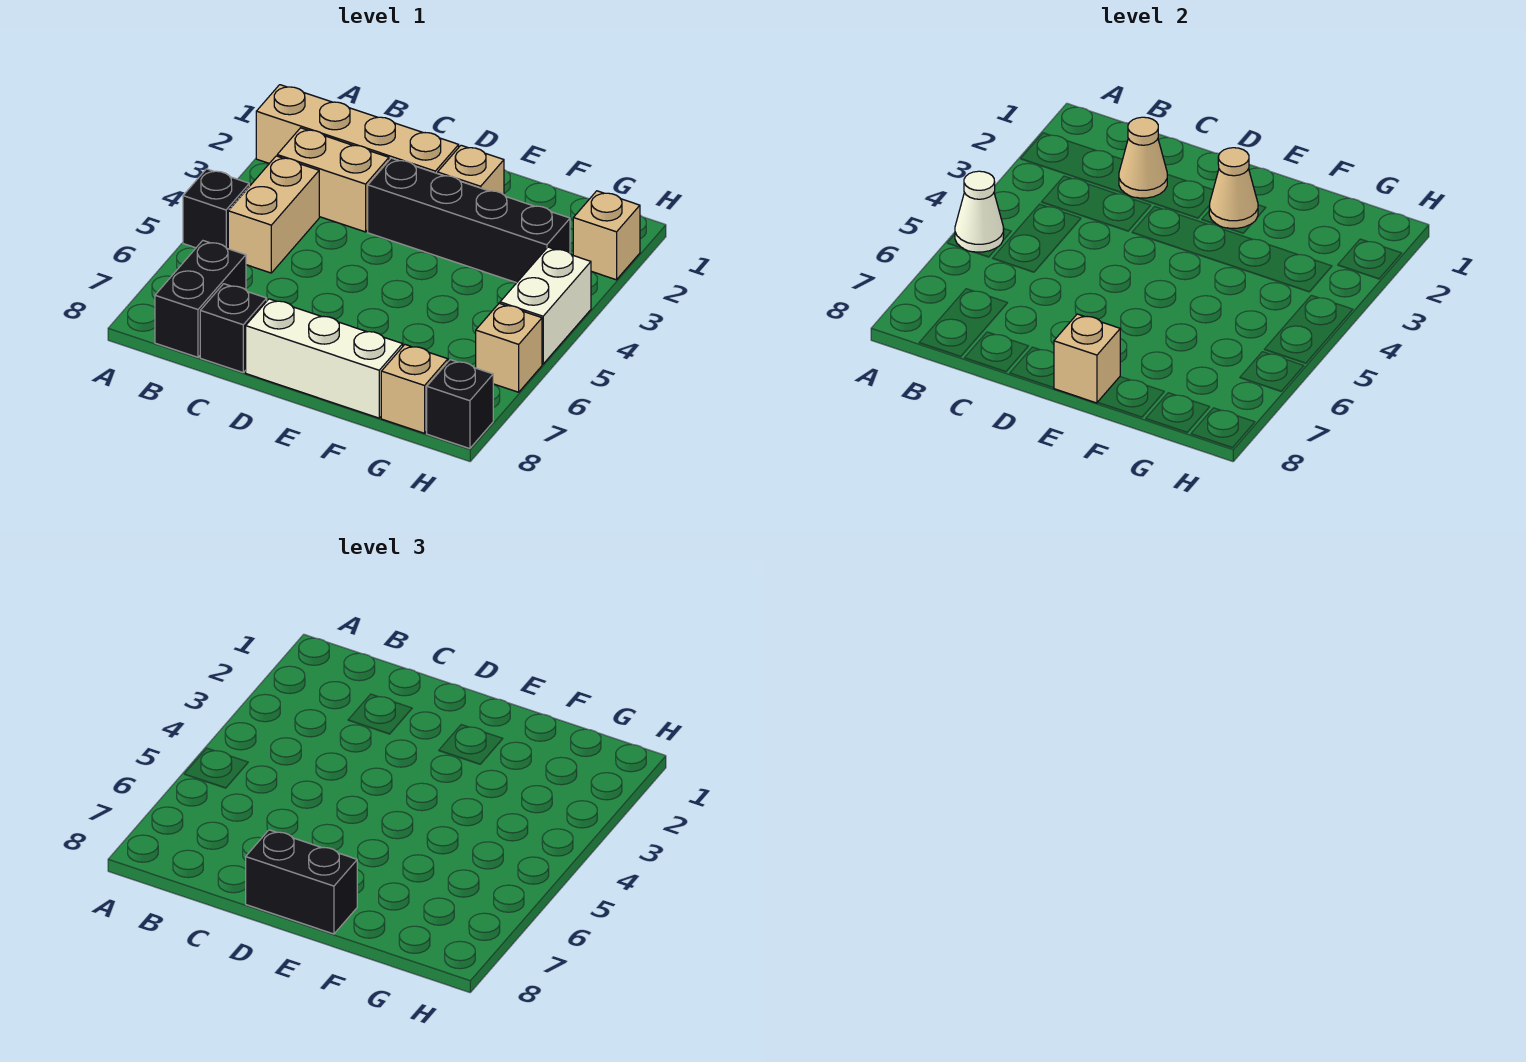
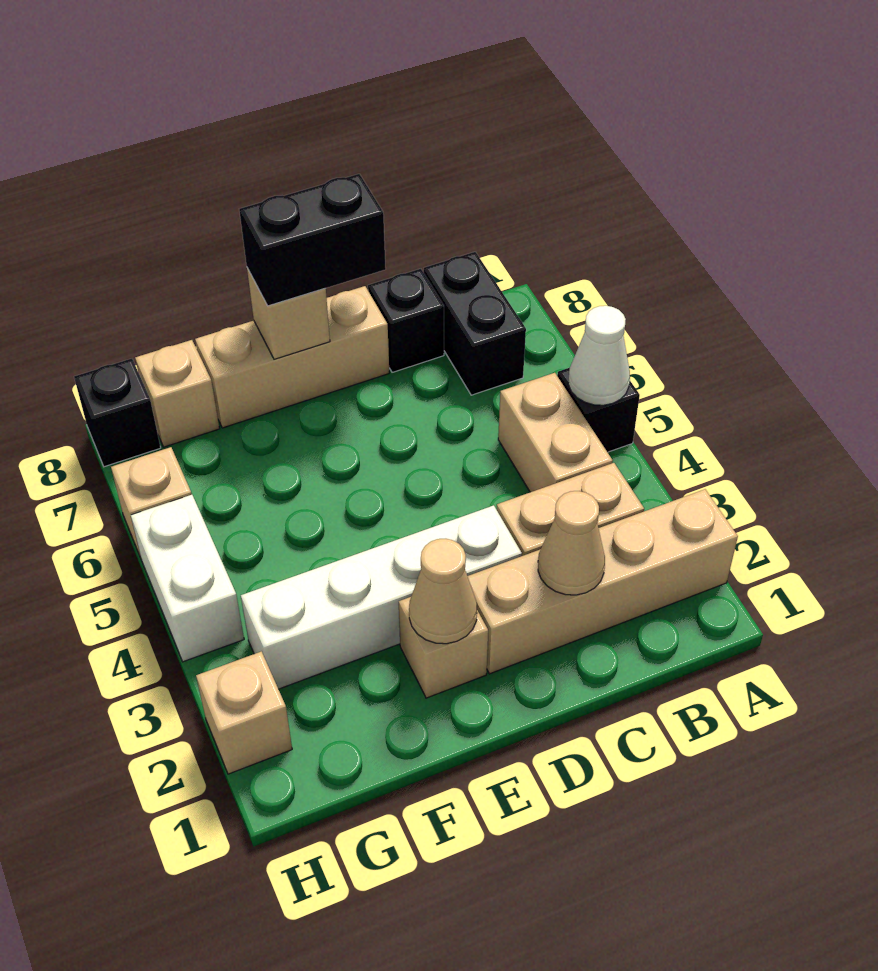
black brick D3:G3 level 1 -> white brick D3:G3 level 1
white brick D8:F8 level 1 -> tan brick D8:F8 level 1

